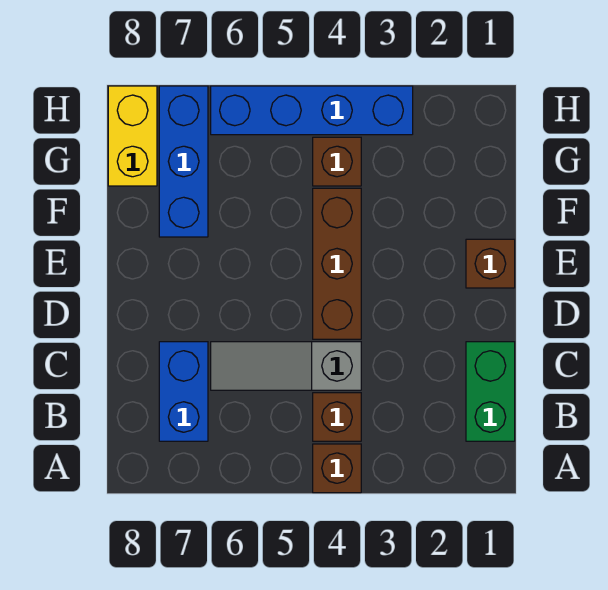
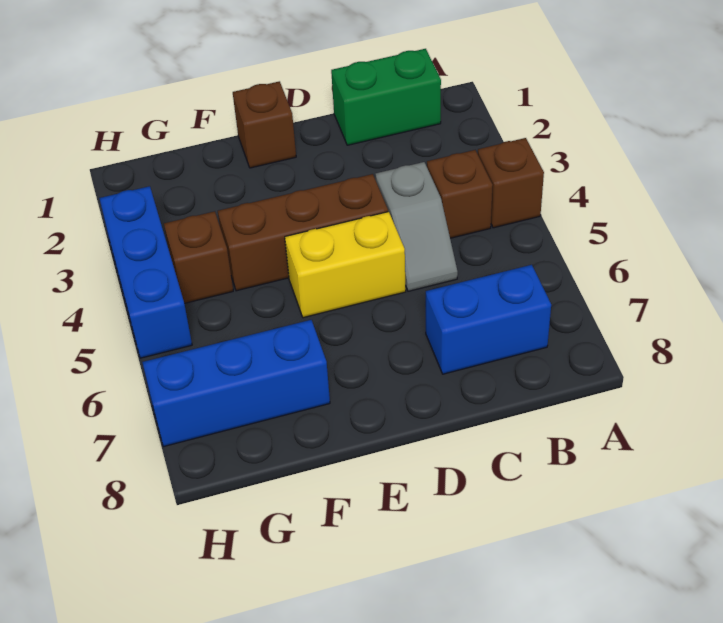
grey slope C4:C6 level 1 top 4 -> grey slope C4:C5 level 1 top 4
yellow brick G8:H8 level 1 -> yellow brick D5:E5 level 1
blue brick H3:H6 level 1 -> blue brick H3:H5 level 1

